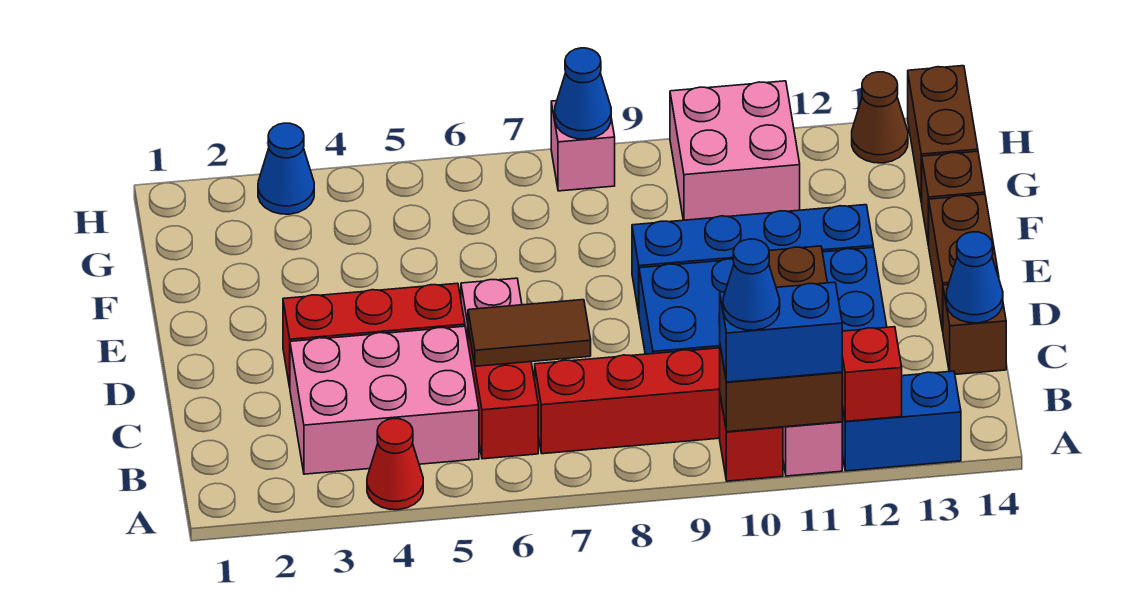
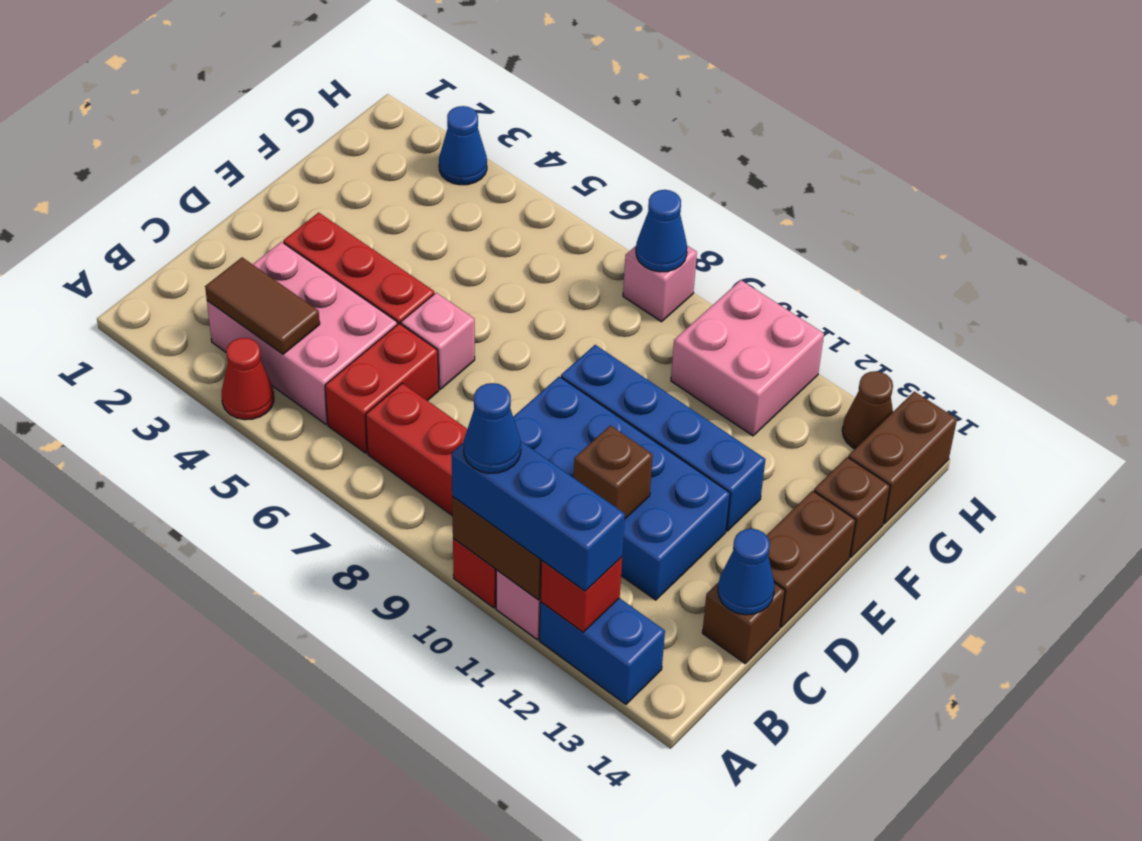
blue brick A10:A11 level 3 -> blue brick A10:A12 level 3
brown tile C6:C7 level 2 -> brown tile B3:B4 level 2

